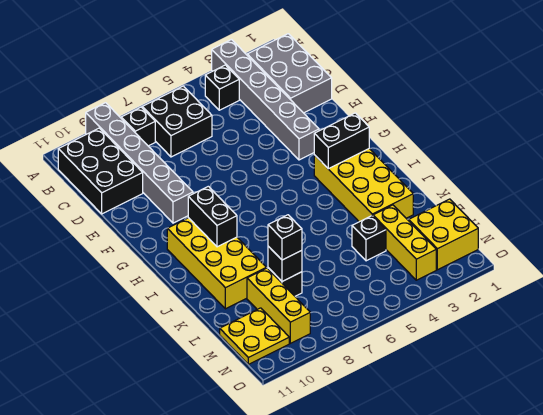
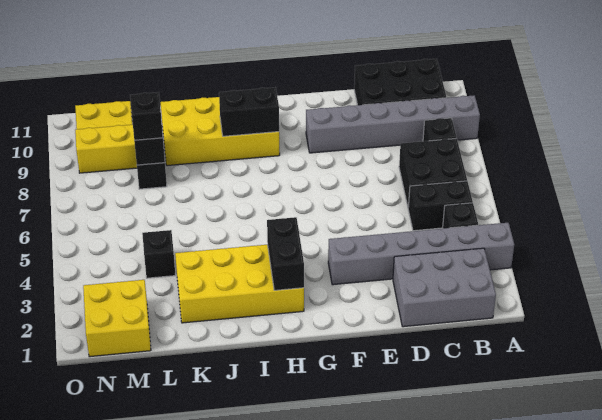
none -> black brick B5:C5 level 1
yellow brick L3:N3 level 1 -> none

